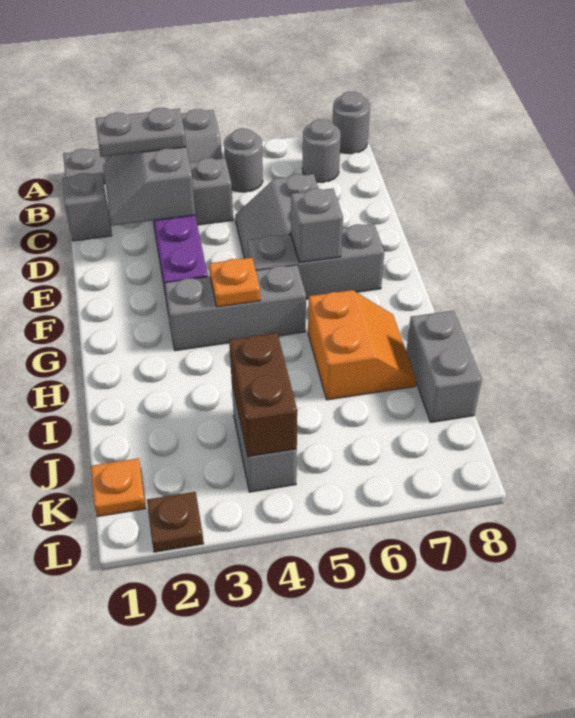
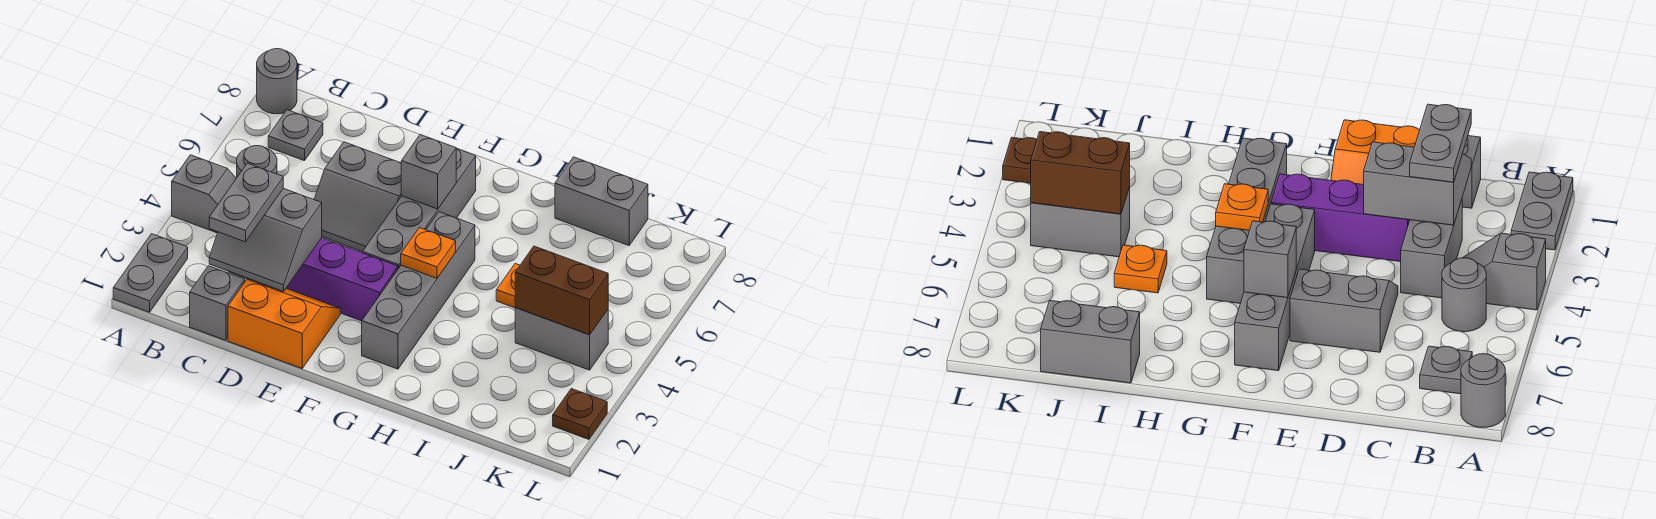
grey round brick B7 level 1 -> grey plate B7 level 1
grey brick F5:F7 level 1 -> grey brick F4:F7 level 1
grey brick G3:G5 level 1 -> grey brick G2:G5 level 1
orange slope H6:I7 level 1 top 6 -> orange slope D1:E2 level 1 top 1
orange plate K1 level 1 -> orange plate I5 level 1

